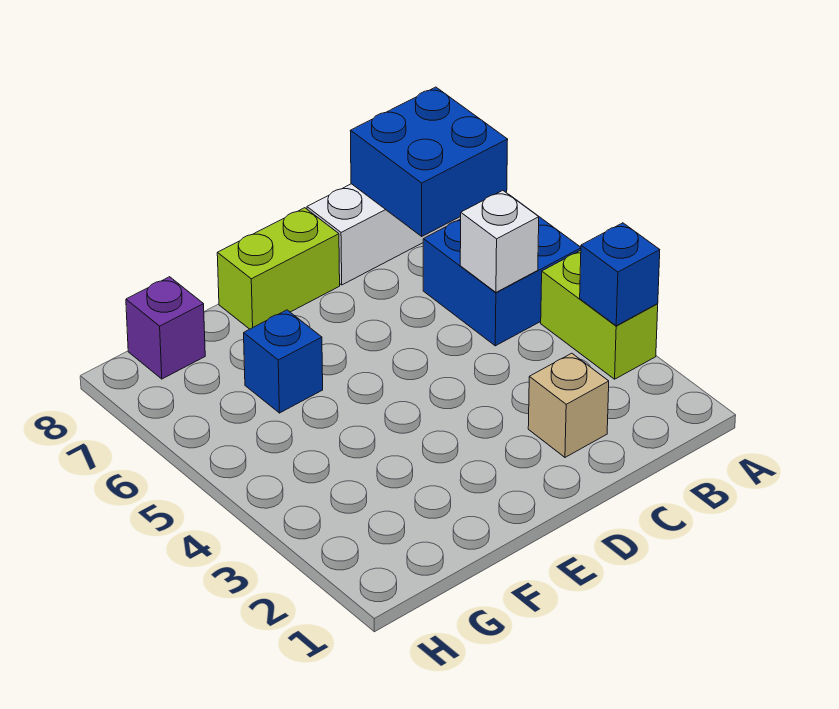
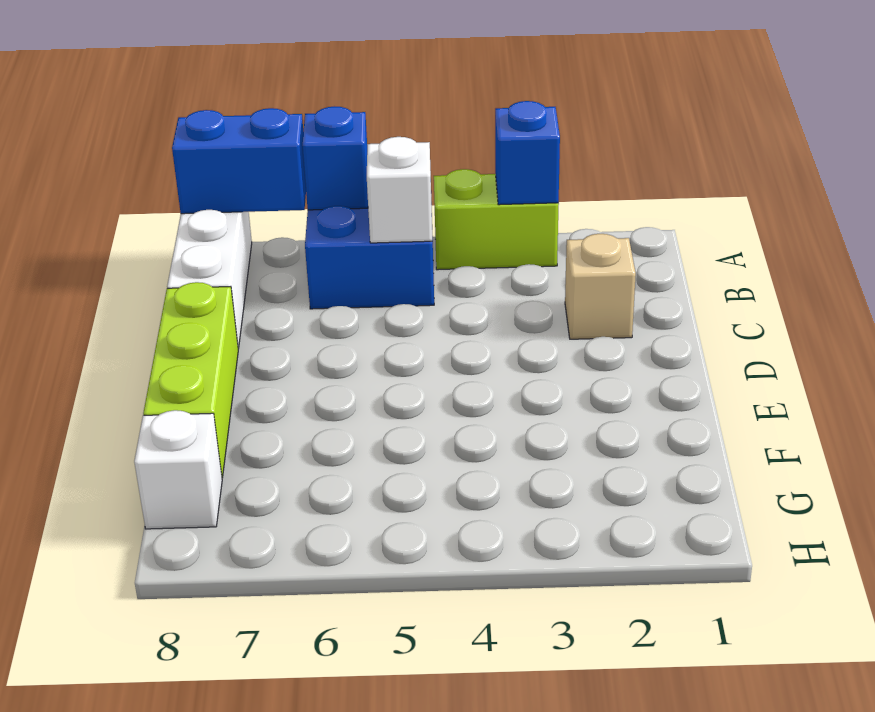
blue brick A7:B8 level 2 -> blue brick A7:A8 level 2
lime brick D8:E8 level 1 -> lime brick D8:F8 level 1
blue brick F6 level 1 -> blue brick A6 level 2
purple brick G8 level 1 -> white brick G8 level 1

